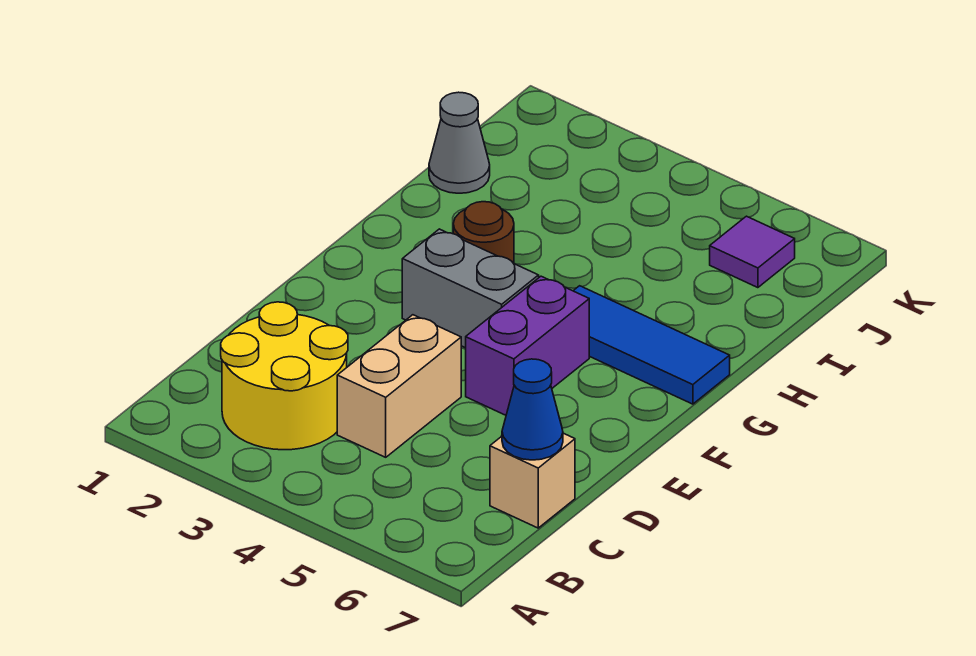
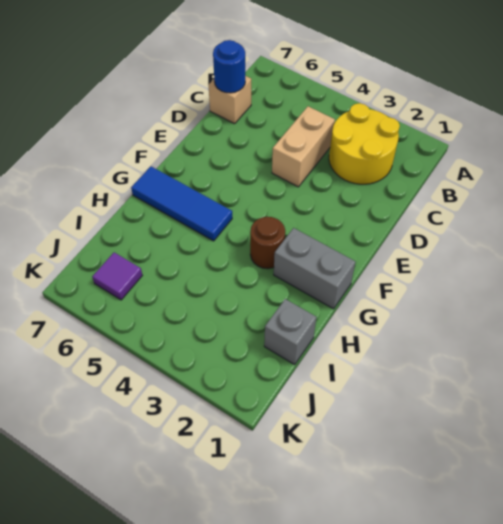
blue cone C7 level 2 -> blue round brick C7 level 2
purple brick E5:F5 level 1 -> none
grey brick F3:F4 level 1 -> grey brick G1:G2 level 1
grey cone I1 level 1 -> grey brick I1 level 1

